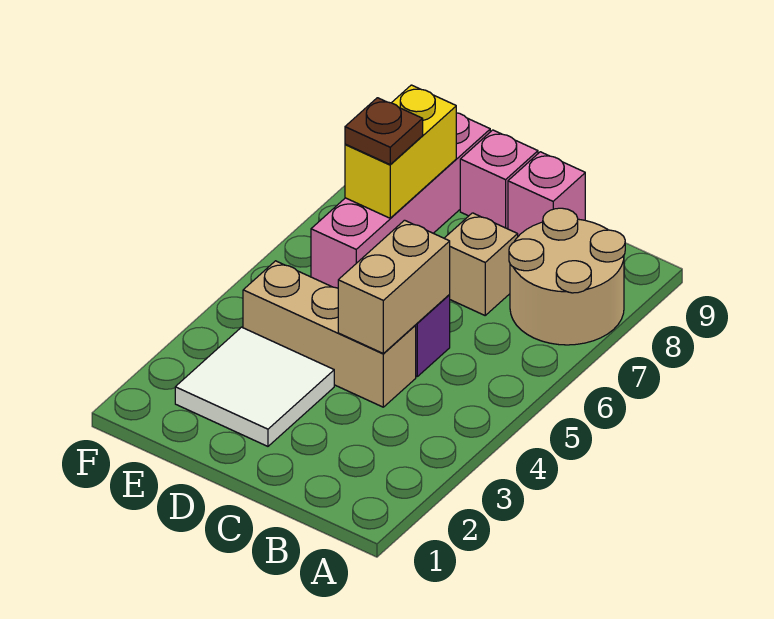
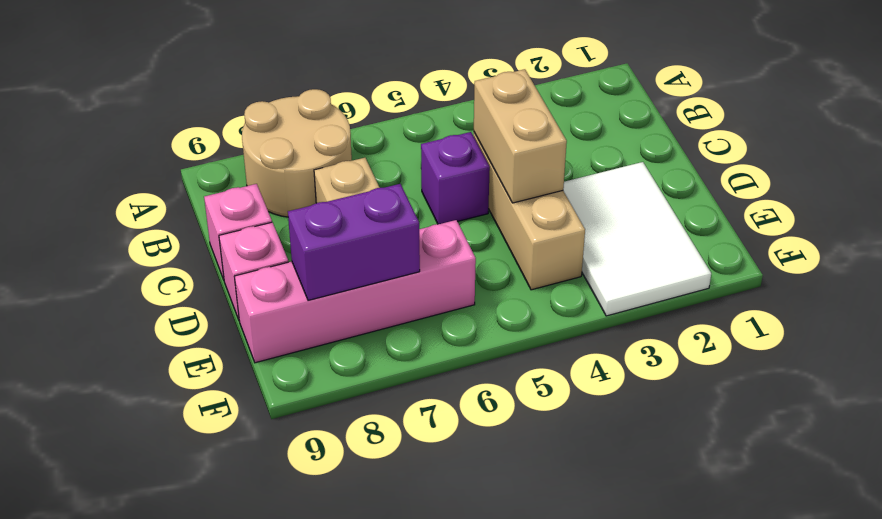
tan brick C4:C5 level 2 -> tan brick C4:D4 level 2
white tile D2:E3 level 1 -> white tile D2:F3 level 1
yellow brick E7:E8 level 2 -> purple brick E7:E8 level 2
brown plate E7 level 3 -> none

